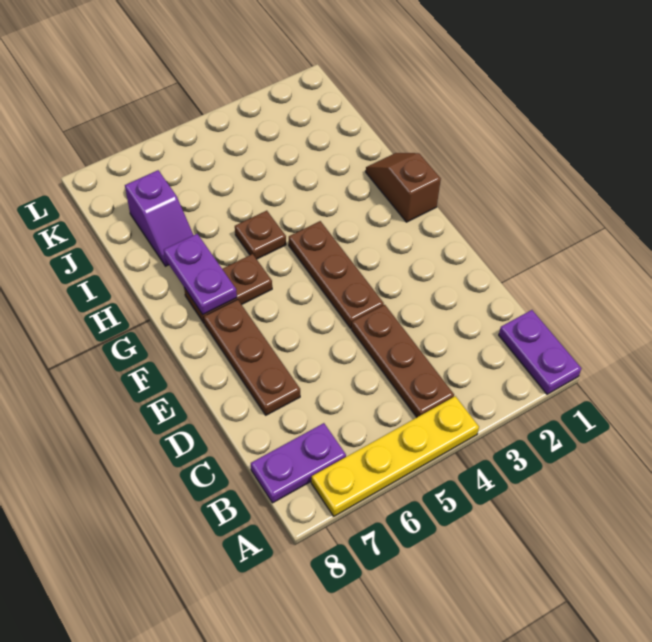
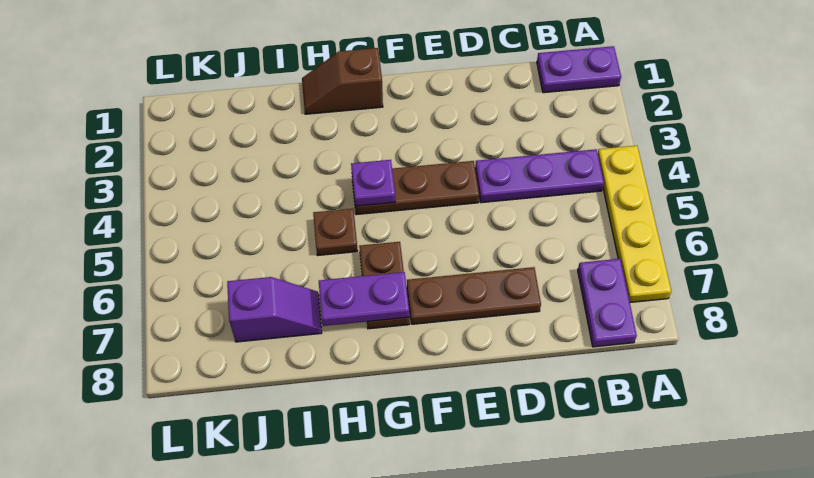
brown plate B4:D4 level 1 -> purple plate B4:D4 level 1
none -> purple plate G4 level 2

